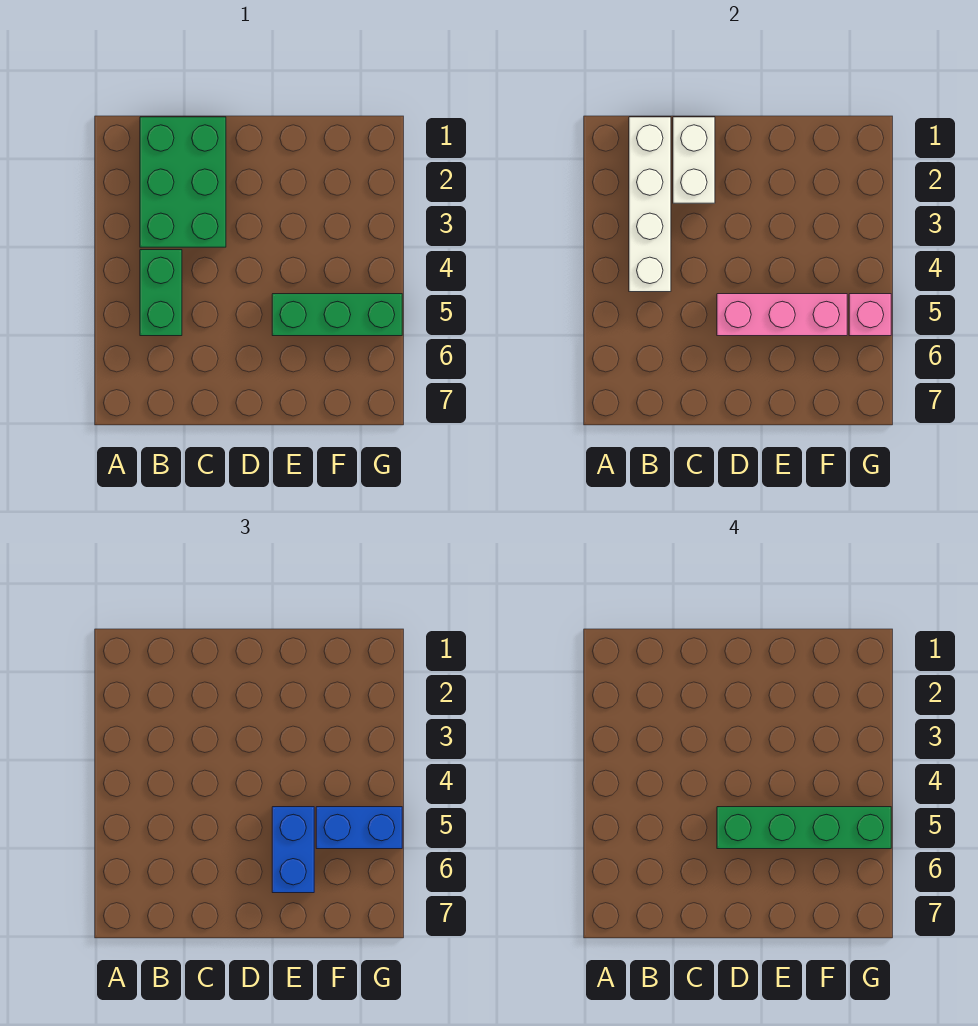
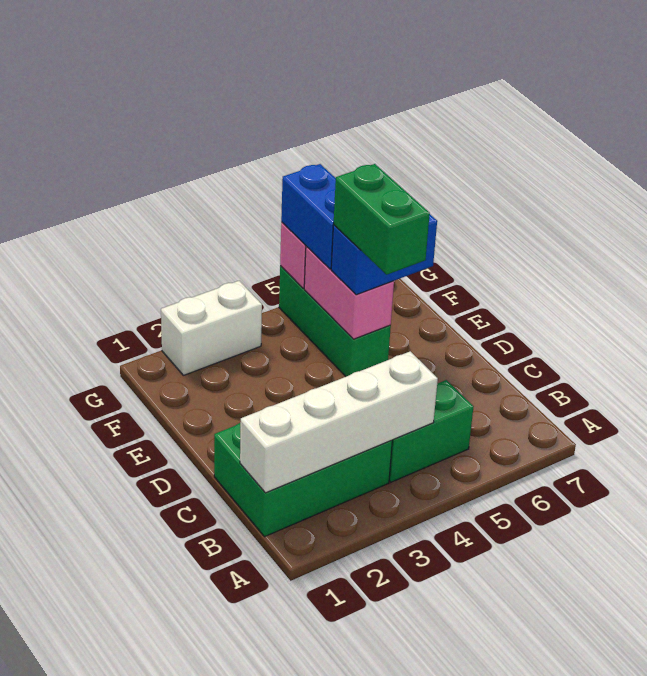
white brick C1:C2 level 2 -> white brick G2:G3 level 1
pink brick D5:F5 level 2 -> pink brick E5:F5 level 2
green brick D5:G5 level 4 -> green brick D5:E5 level 4

